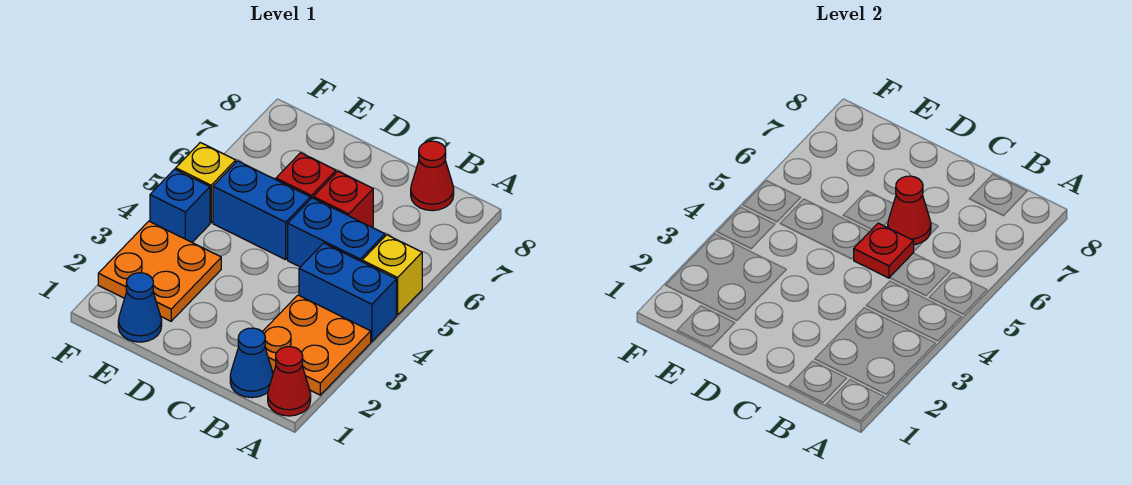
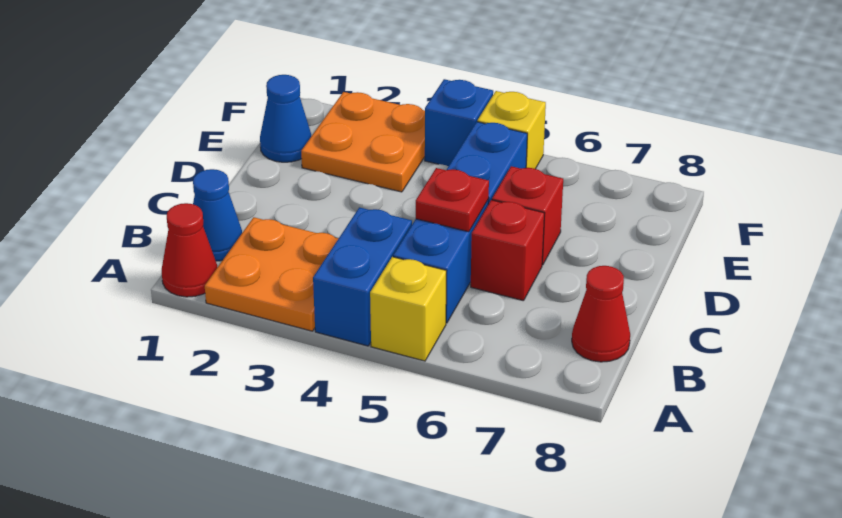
red cone C6 level 2 -> none

